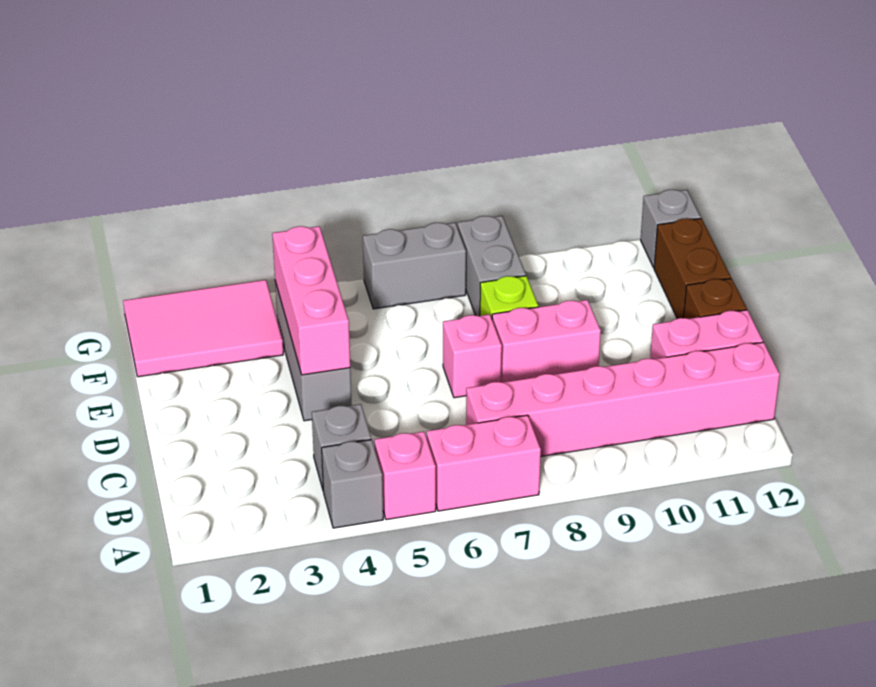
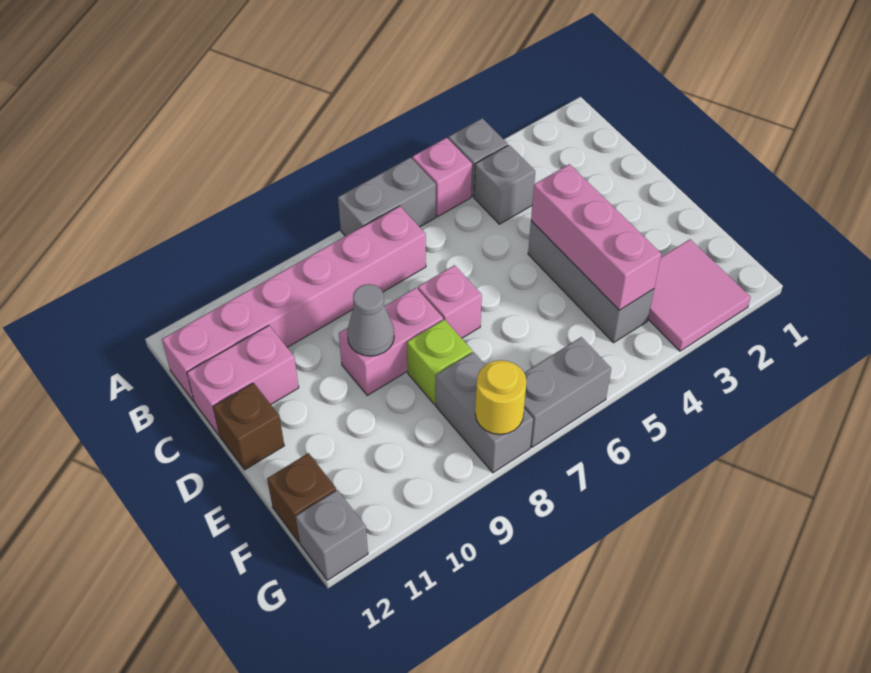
pink brick A6:A7 level 1 -> grey brick A6:A7 level 1
none -> grey cone D9 level 2
brown brick E12:F12 level 1 -> brown brick F12 level 1
pink tile F1:G3 level 1 -> pink tile F2:G3 level 1
none -> yellow round brick G8 level 2

